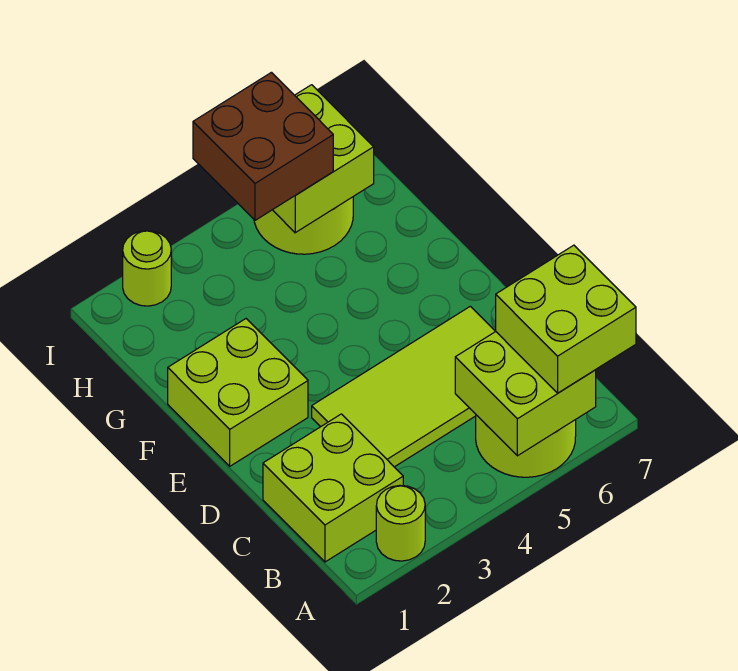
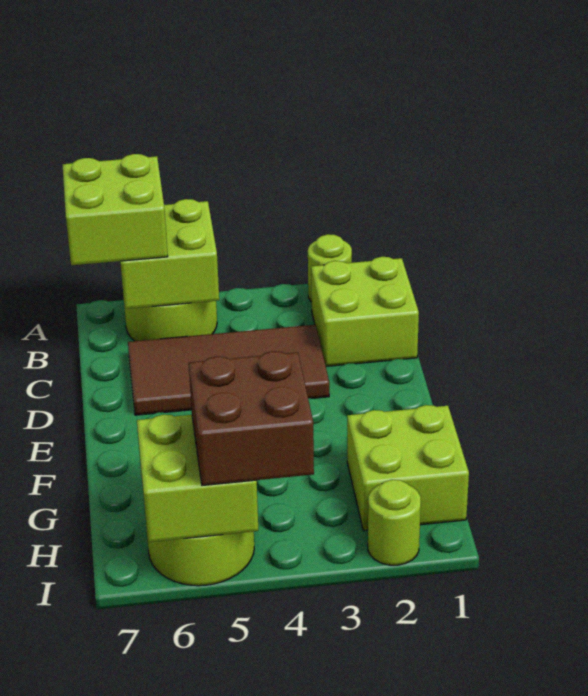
lime tile C3:D6 level 1 -> brown tile C3:D6 level 1
lime brick E1:F2 level 1 -> lime brick G1:H2 level 1

